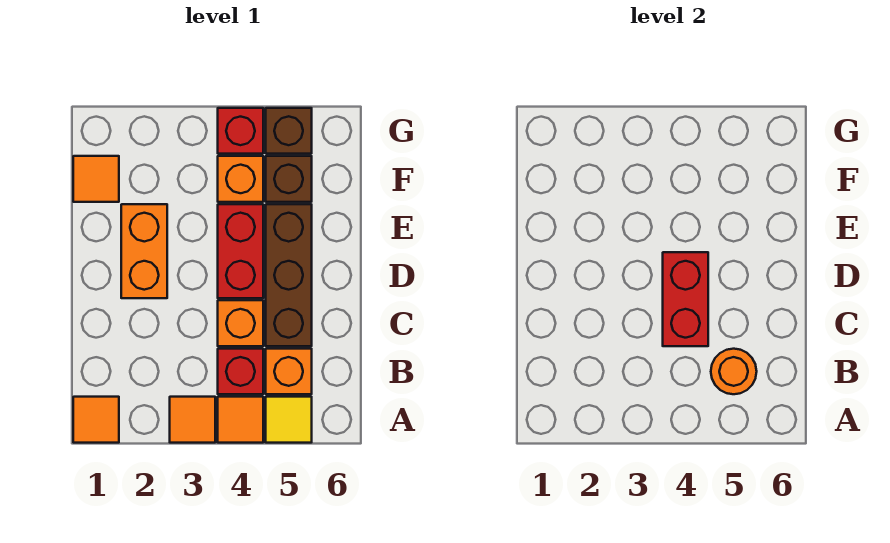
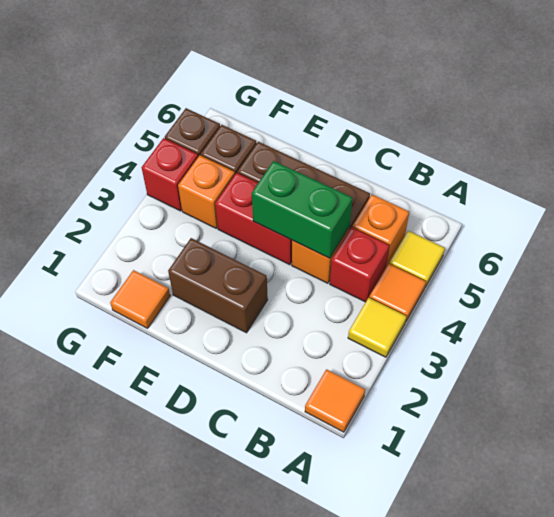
orange tile A3 level 1 -> yellow tile A3 level 1
orange round brick B5 level 2 -> none
red brick C4:D4 level 2 -> green brick C4:D4 level 2
orange brick D2:E2 level 1 -> brown brick D2:E2 level 1

